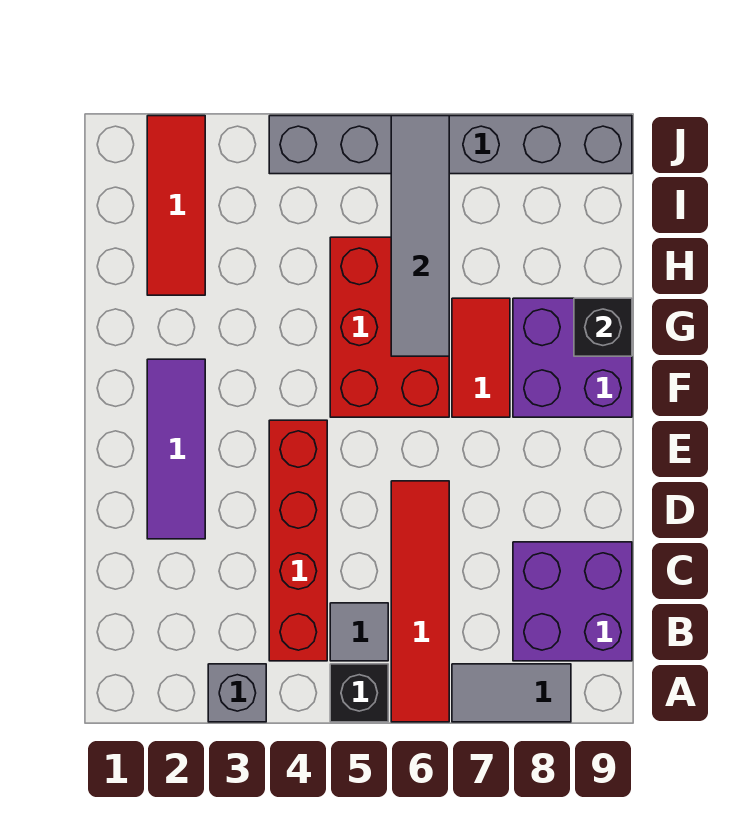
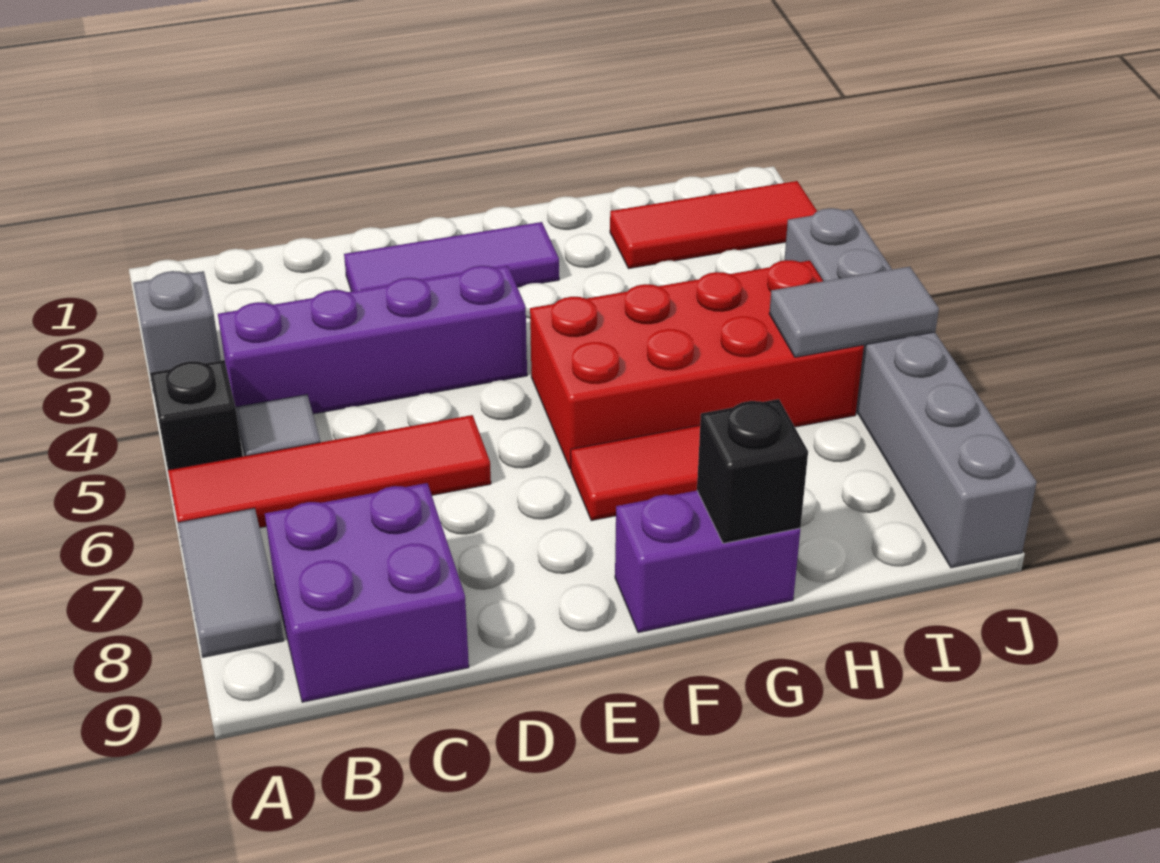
red brick B4:E4 level 1 -> purple brick B4:E4 level 1
red brick F5:H6 level 1 -> red brick F5:I6 level 1
purple brick F8:G9 level 1 -> purple brick F9:G9 level 1
grey tile G6:J6 level 2 -> grey tile I6:J6 level 2

